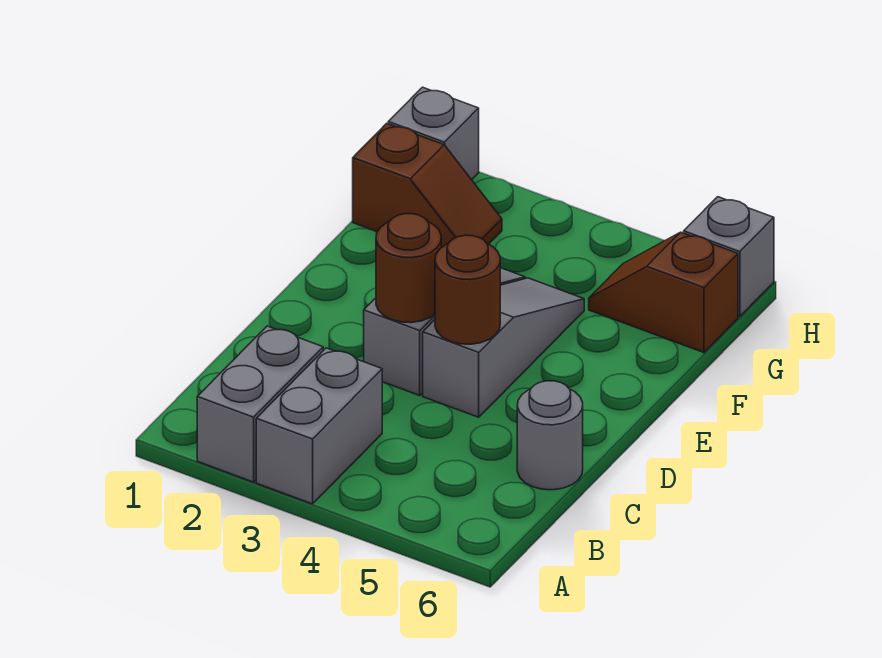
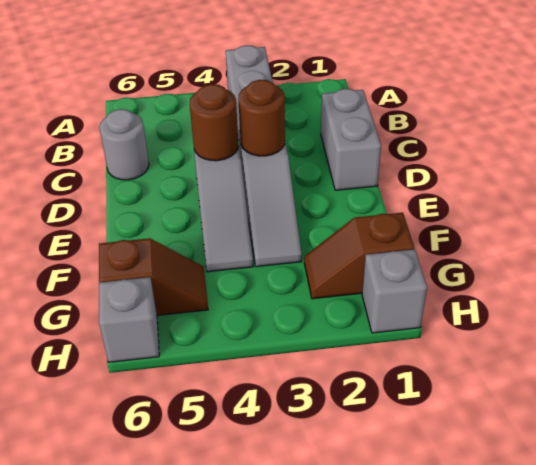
grey brick A2:B2 level 1 -> grey brick C1:D1 level 1

